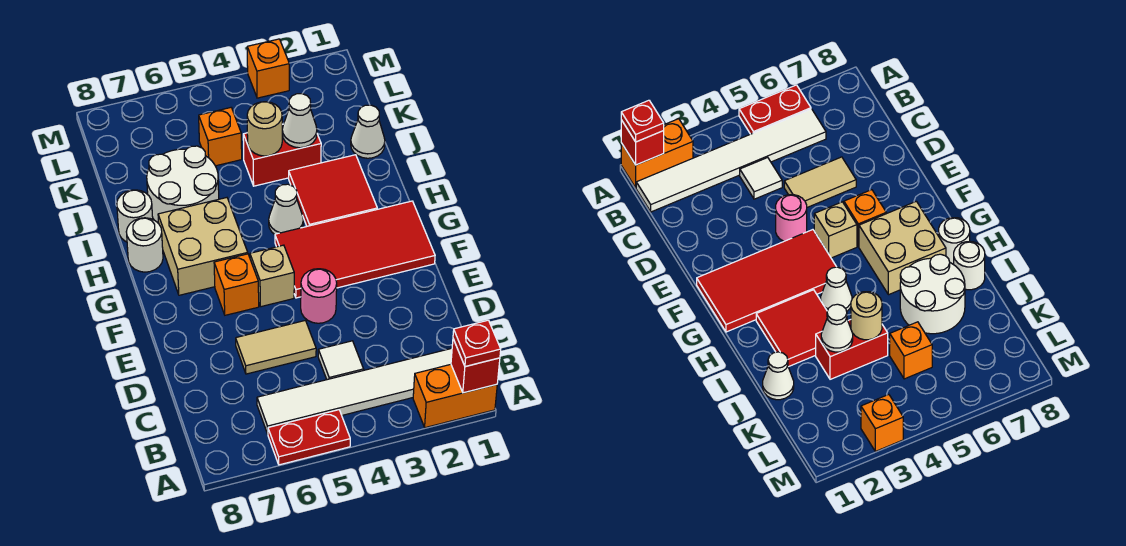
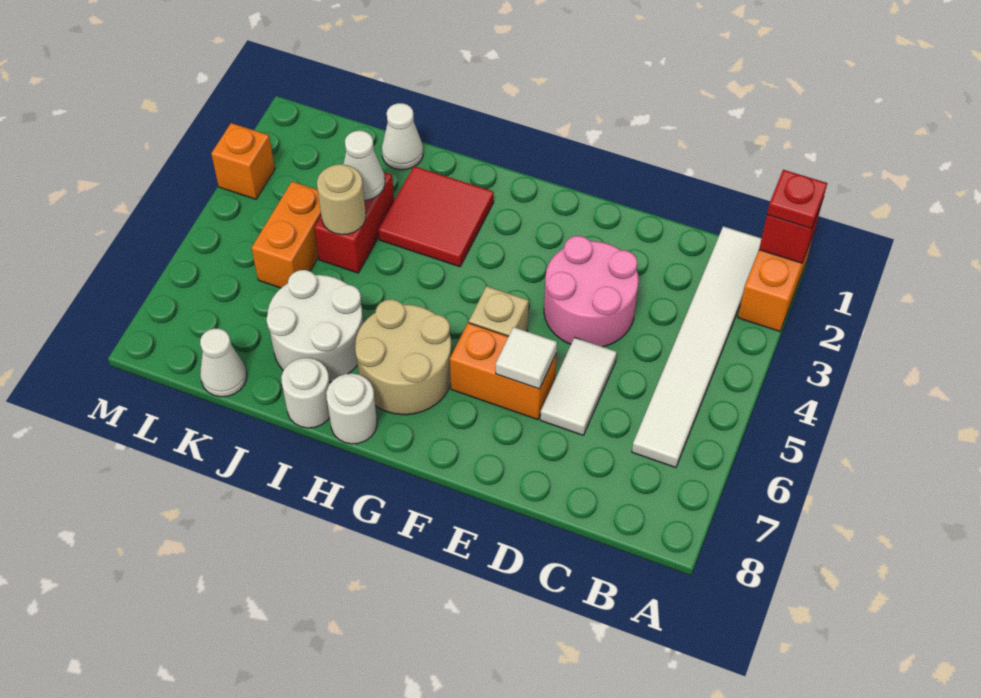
red plate A5:A6 level 1 -> none
white tile C4 level 1 -> white tile E6 level 2
tan tile D5:D6 level 1 -> white tile D5:D6 level 1
pink round brick E4 level 1 -> pink round brick D3:E4 level 1
red tile F1:G4 level 1 -> none
orange brick F6 level 1 -> orange brick E6:F6 level 1
tan brick G6:H7 level 1 -> tan round brick G6:H7 level 1
white cone H4 level 1 -> white cone K8 level 1
orange brick K5 level 1 -> orange brick K4:K5 level 1

